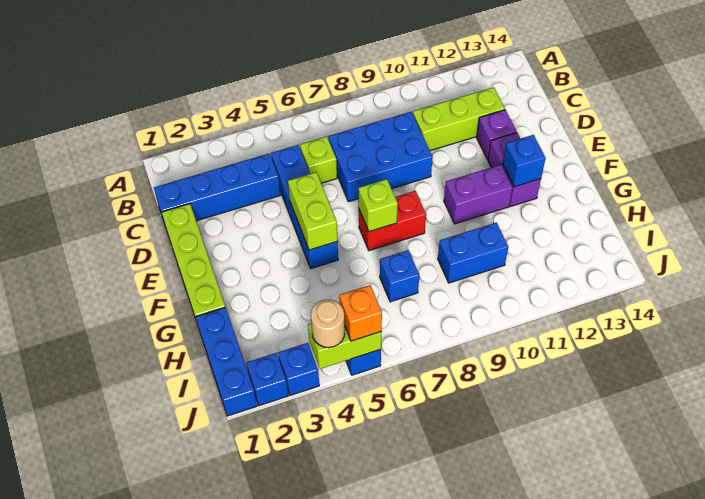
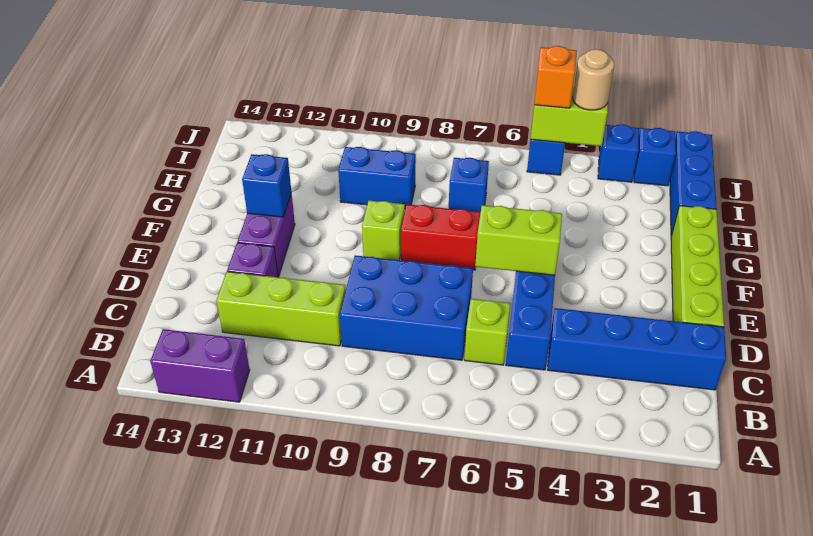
lime brick E5:F5 level 2 -> lime brick E5:E6 level 2
lime brick F7 level 2 -> lime brick F9 level 1
purple brick F10:F11 level 1 -> purple brick A12:A13 level 1

